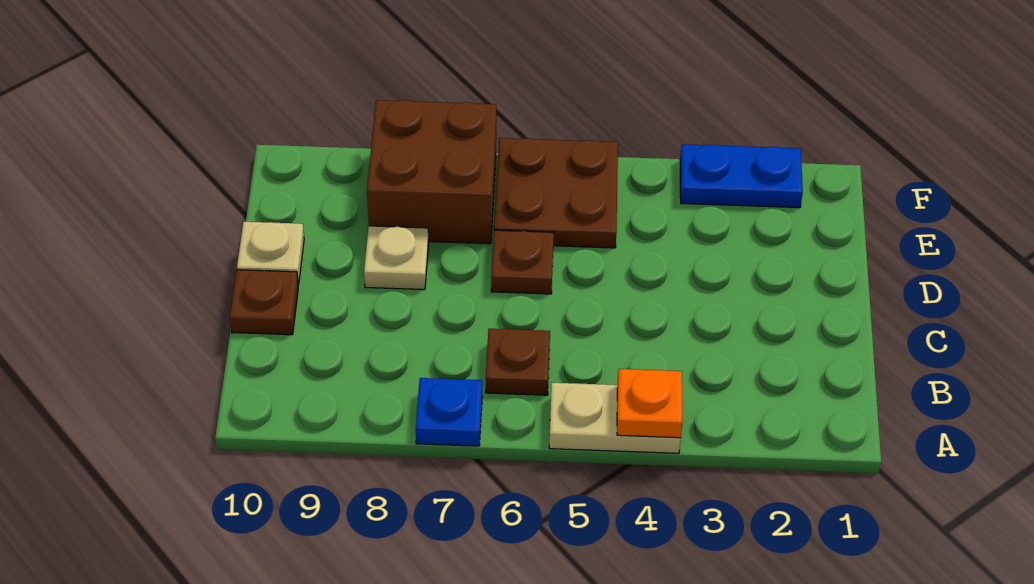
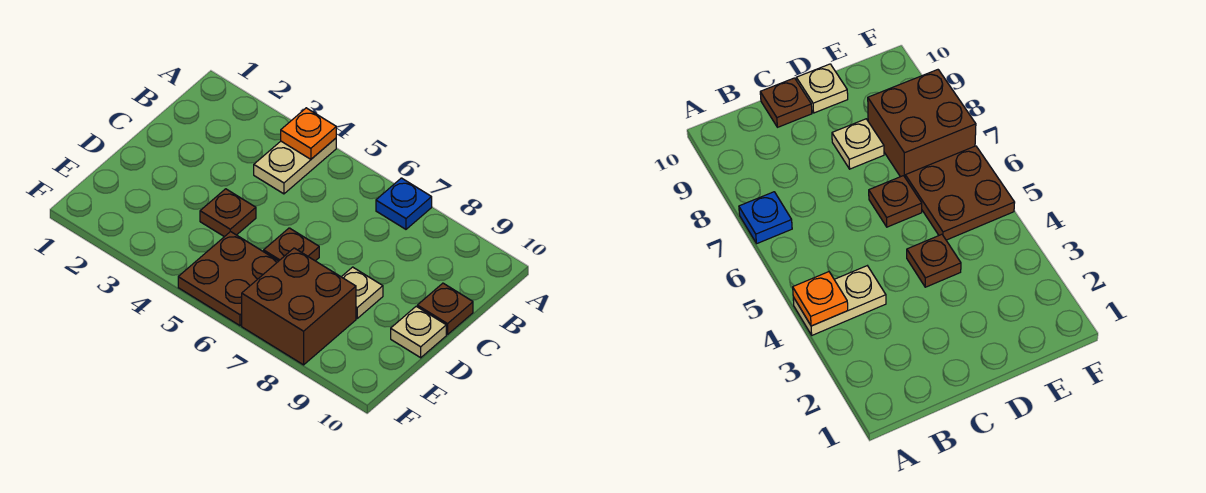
tan plate A4:A5 level 1 -> tan plate A4:B4 level 1
brown plate B6 level 1 -> brown plate D4 level 1
blue plate F2:F3 level 1 -> none

